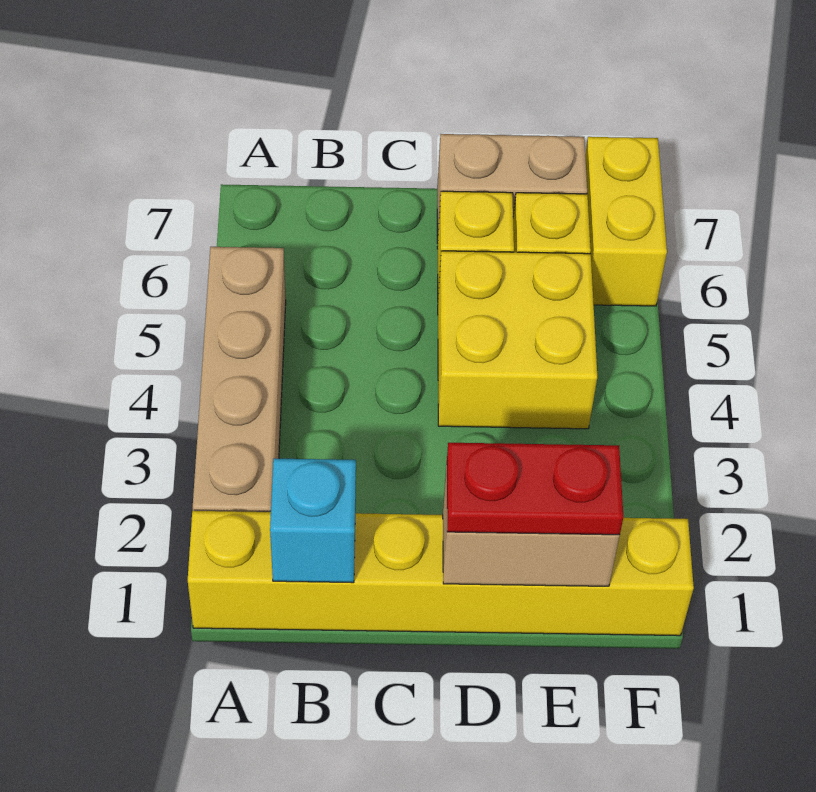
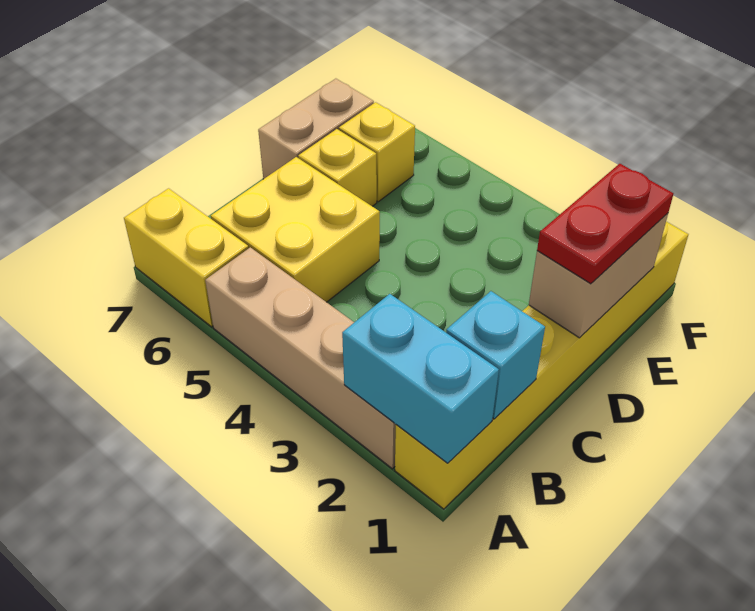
none -> cyan brick A1:A2 level 2
yellow brick D4:E5 level 1 -> yellow brick B5:C6 level 1
yellow brick F6:F7 level 1 -> yellow brick A6:A7 level 1

